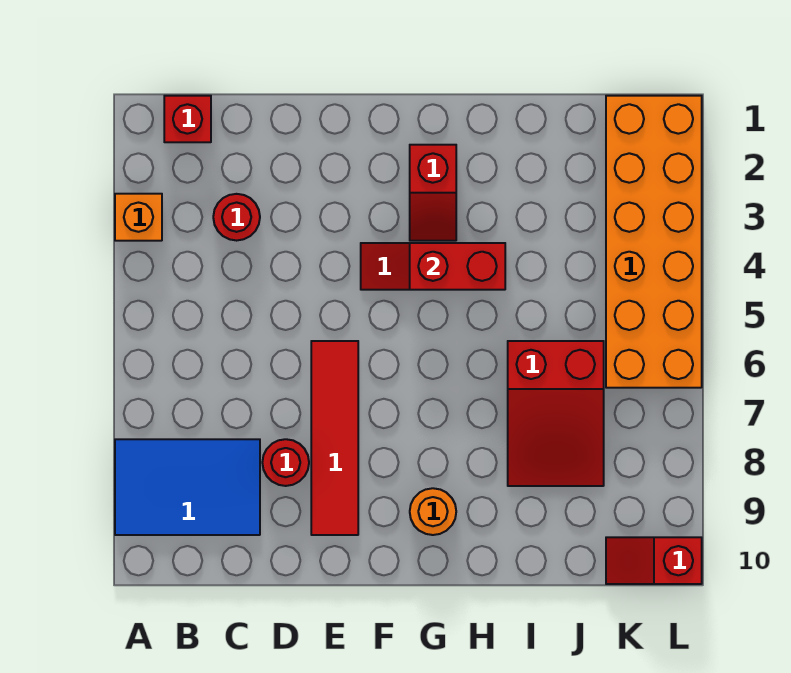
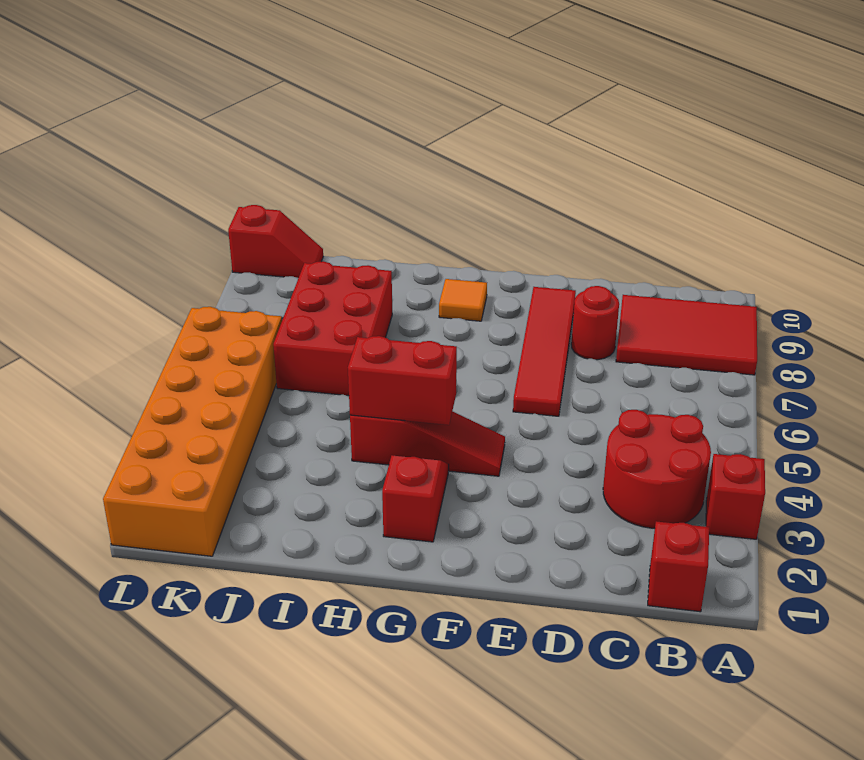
orange brick A3 level 1 -> red brick A3 level 1
blue tile A8:C9 level 1 -> red tile A8:C9 level 1
red round brick C3 level 1 -> red round brick B3:C4 level 1
orange round brick G9 level 1 -> orange tile G9 level 1
red slope I6:J8 level 1 top 6 -> red brick I6:J8 level 1

